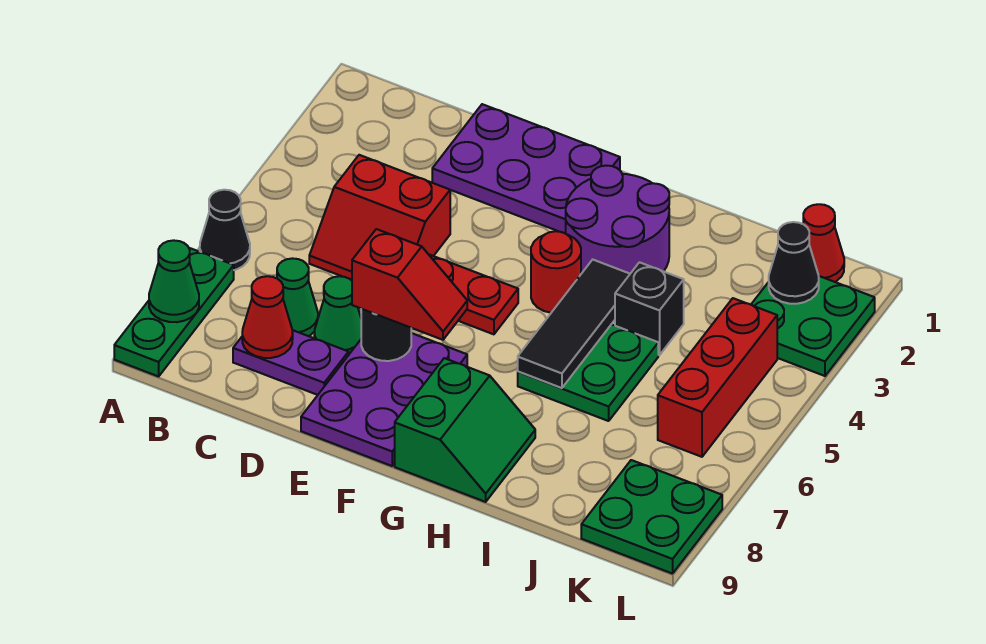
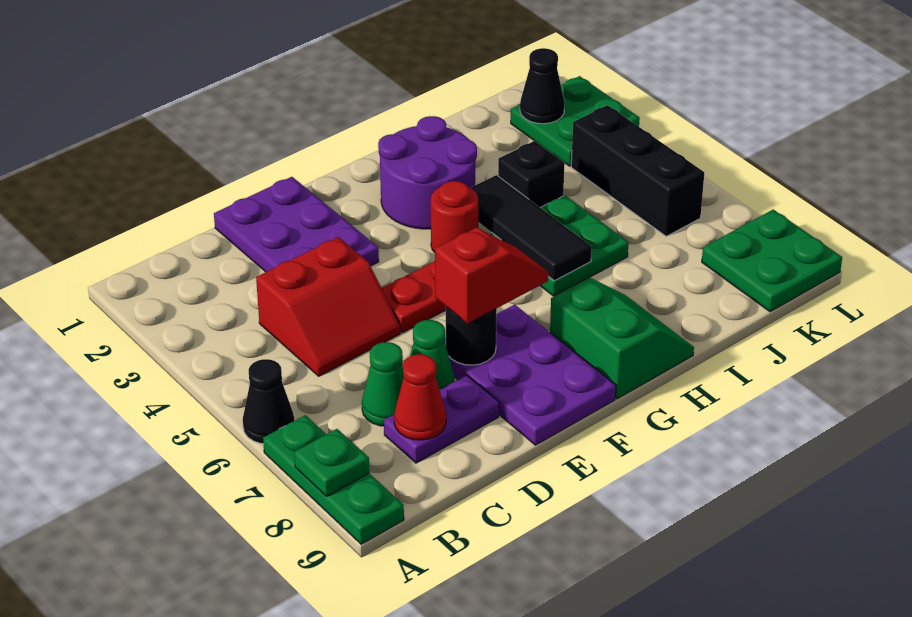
green cone A8 level 2 -> green plate A8 level 2
purple plate D1:F2 level 1 -> purple plate D1:E3 level 1
red cone K1 level 1 -> none
red brick K4:K6 level 1 -> black brick K4:K6 level 1

